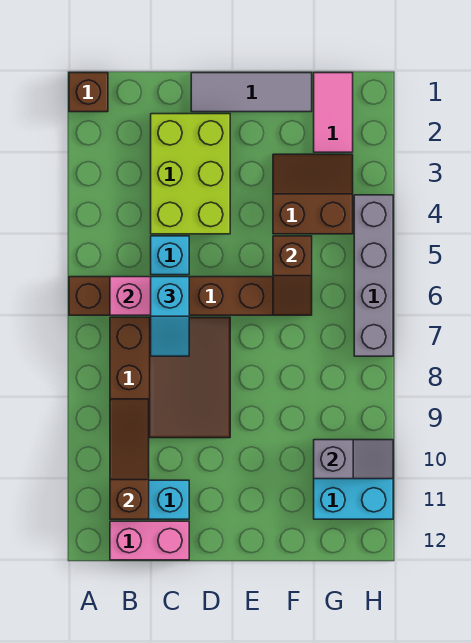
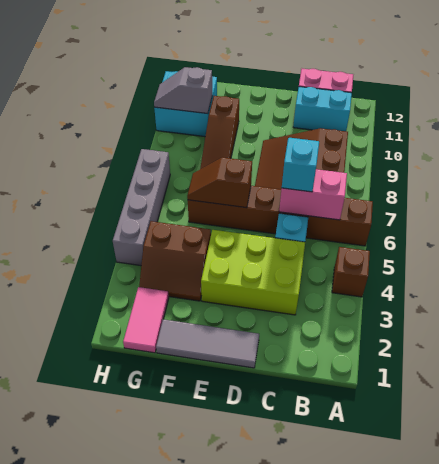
brown brick A1 level 1 -> brown brick A4 level 1
brown slope B9:B11 level 2 top 11 -> brown slope F8:F10 level 1 top 10
lime brick C2:D4 level 1 -> lime brick C3:E4 level 1
brown slope F5:F6 level 2 top 5 -> brown slope E6:F6 level 2 top E

